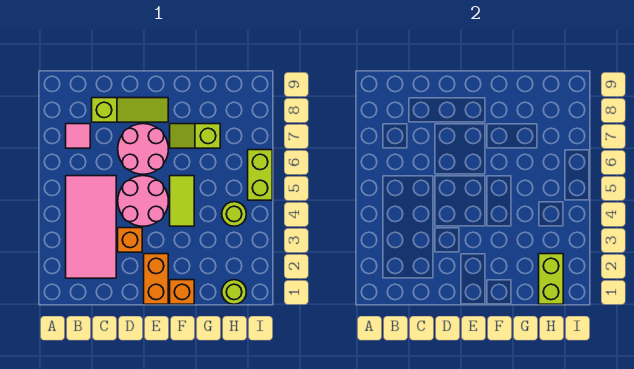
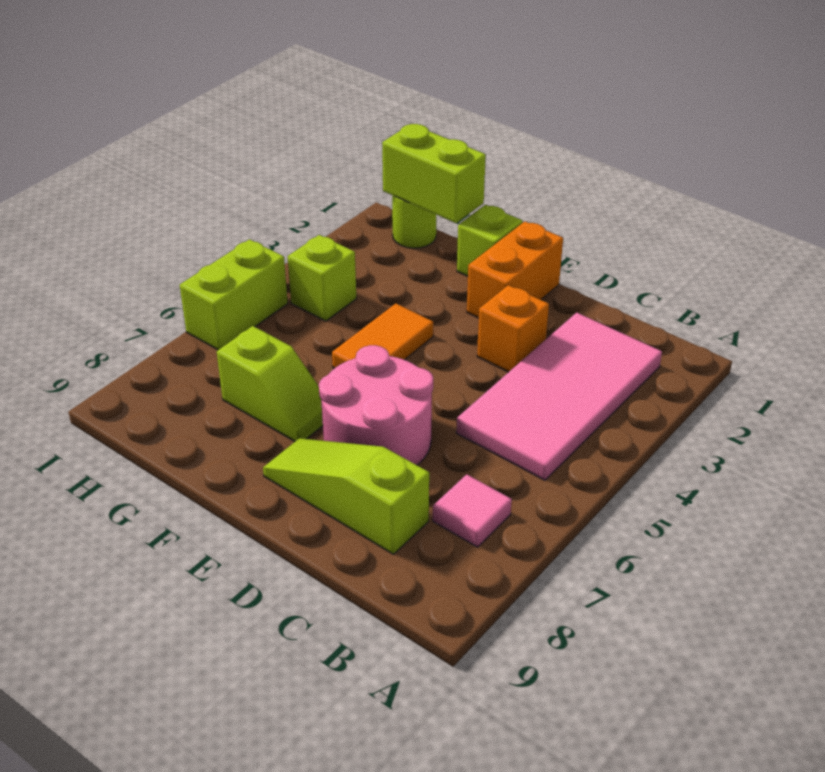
pink round brick D4:E5 level 1 -> none
orange brick F1 level 1 -> lime brick F1 level 1
lime tile F4:F5 level 1 -> orange tile F4:F5 level 1
lime brick H1:H2 level 2 -> lime brick G1:H1 level 2
lime round brick H4 level 1 -> lime brick H4 level 1

